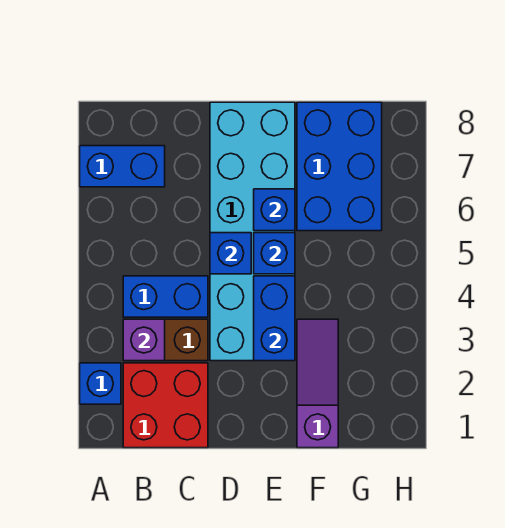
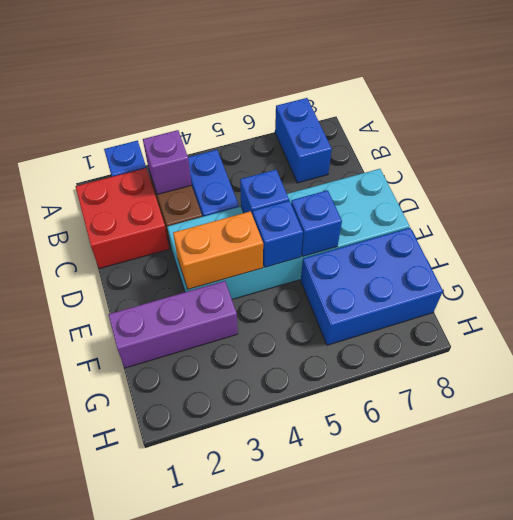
blue brick E3:E4 level 2 -> orange brick E3:E4 level 2
purple slope F1:F3 level 1 top 1 -> purple brick F1:F3 level 1

